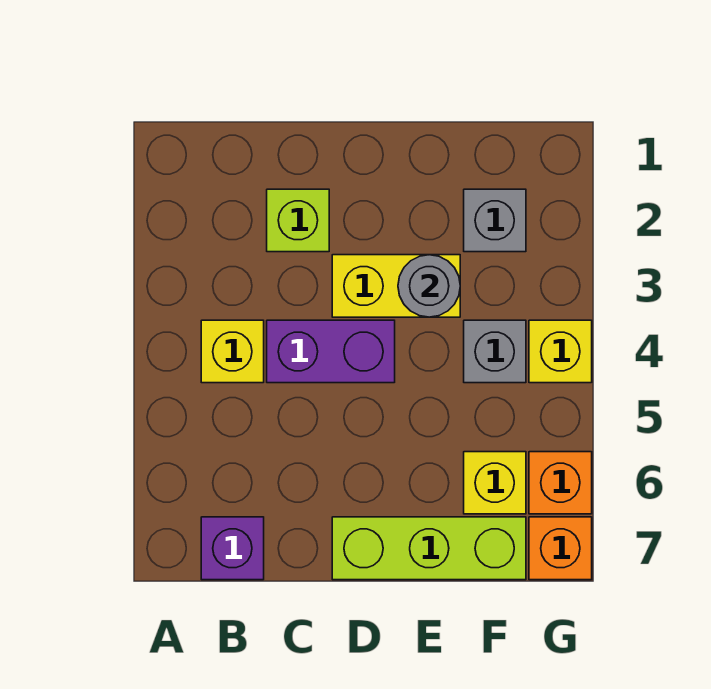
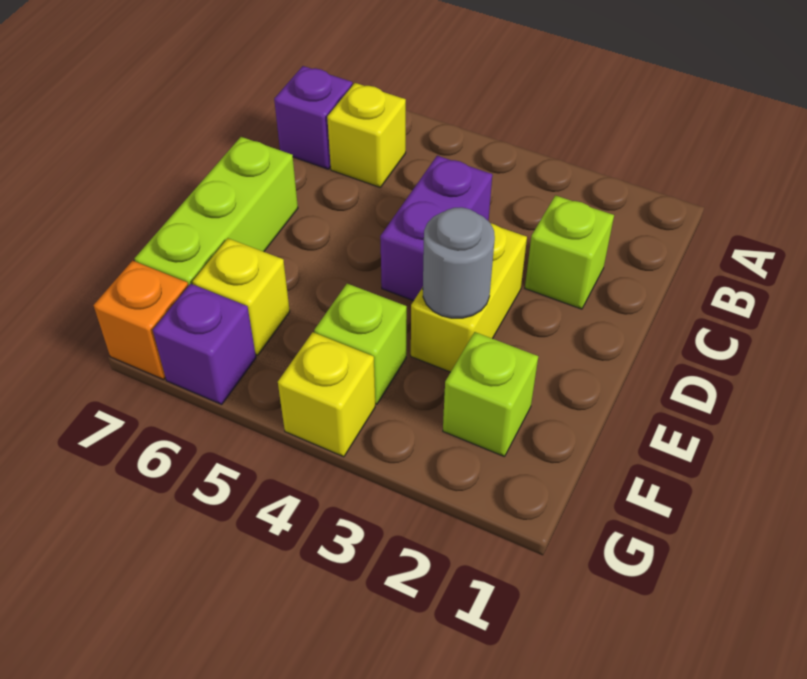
yellow brick B4 level 1 -> yellow brick B6 level 1
grey brick F2 level 1 -> lime brick F2 level 1
grey brick F4 level 1 -> lime brick F4 level 1
orange brick G6 level 1 -> purple brick G6 level 1

